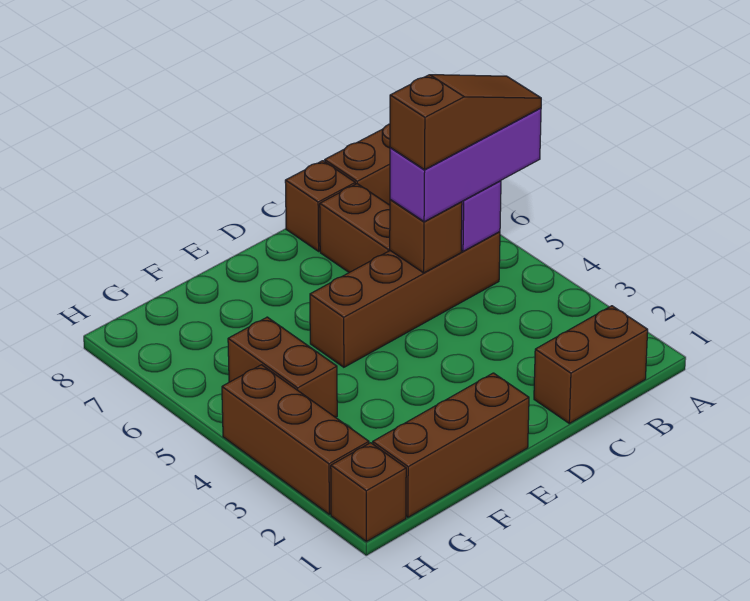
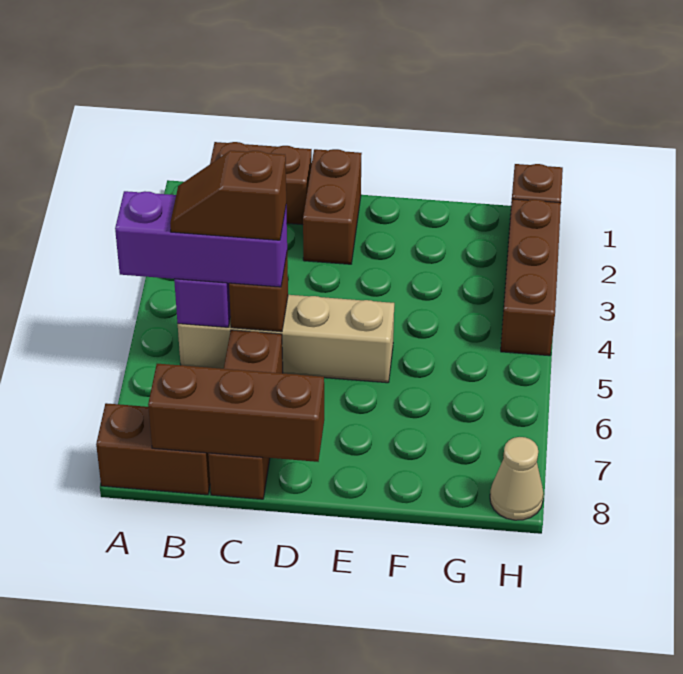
brown slope A5:C5 level 4 top C -> brown slope B5:C5 level 4 top C
brown brick B5:E5 level 1 -> tan brick B5:E5 level 1
brown brick E1:G1 level 1 -> brown brick B8:D8 level 2
brown brick G4:G5 level 1 -> brown brick D1:D2 level 1
none -> tan cone H8 level 1

